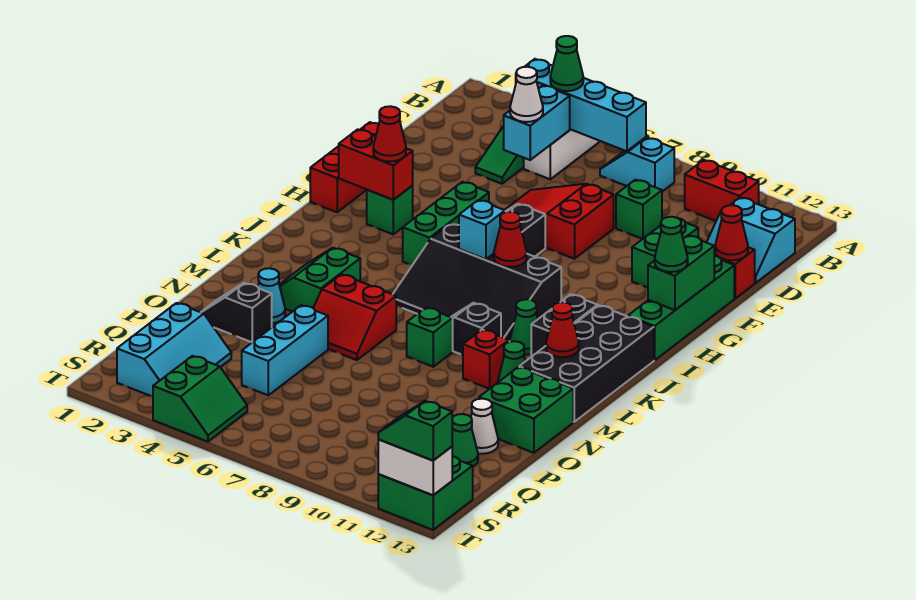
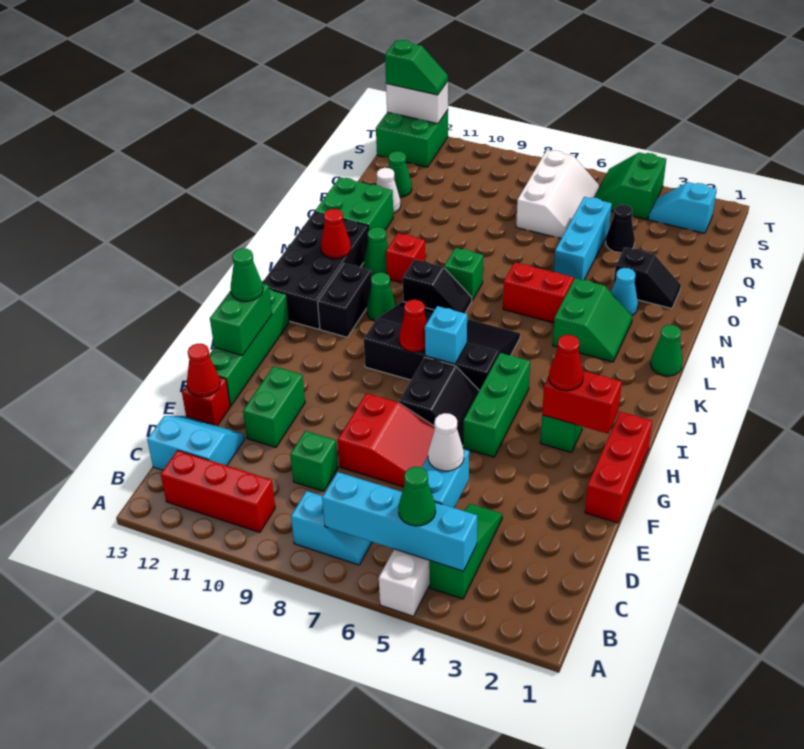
red brick B10:B11 level 1 -> red brick B10:B12 level 1
none -> green cone L1 level 1
cyan slope Q2:S3 level 1 top 2 -> cyan slope S2:S3 level 1 top 2
none -> black cone Q4 level 1
none -> white slope Q6:S7 level 1 top 7

